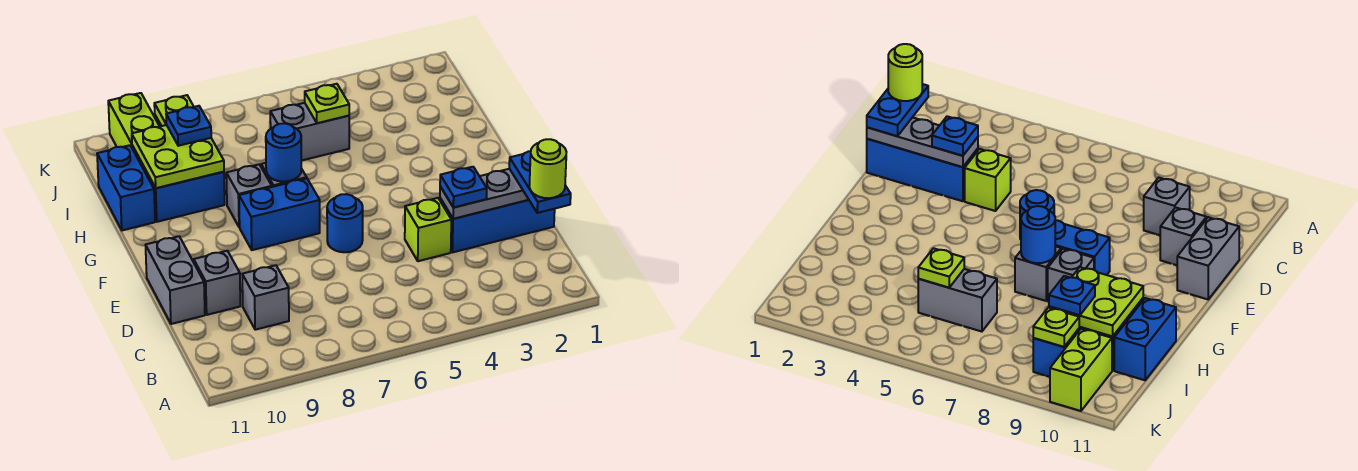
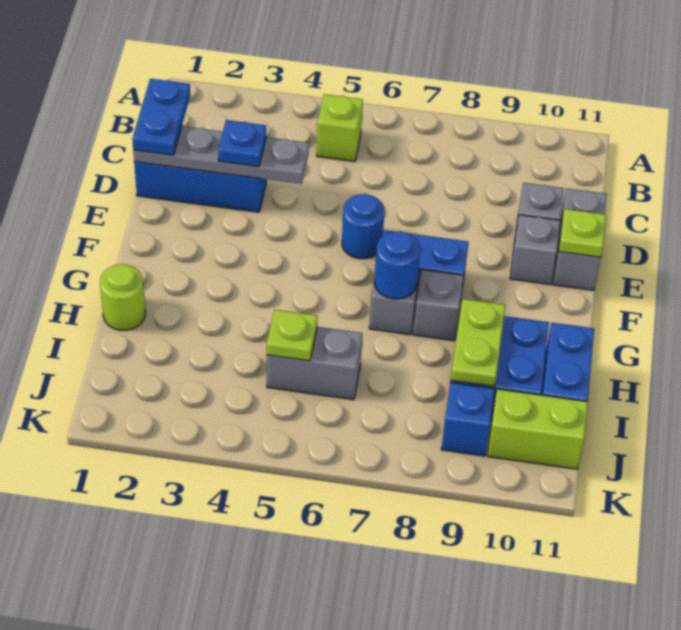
lime round brick C1 level 4 -> lime round brick H1 level 1
grey brick C9 level 1 -> grey brick E10 level 1
grey plate D1:D3 level 2 -> grey plate D1:D4 level 2
lime brick D4 level 1 -> lime brick B5 level 1
lime plate H9:I10 level 2 -> lime plate H9:I9 level 2
blue plate I9 level 3 -> none
lime plate J9 level 2 -> lime plate E11 level 2
lime brick J10:K10 level 1 -> lime brick J10:J11 level 1

